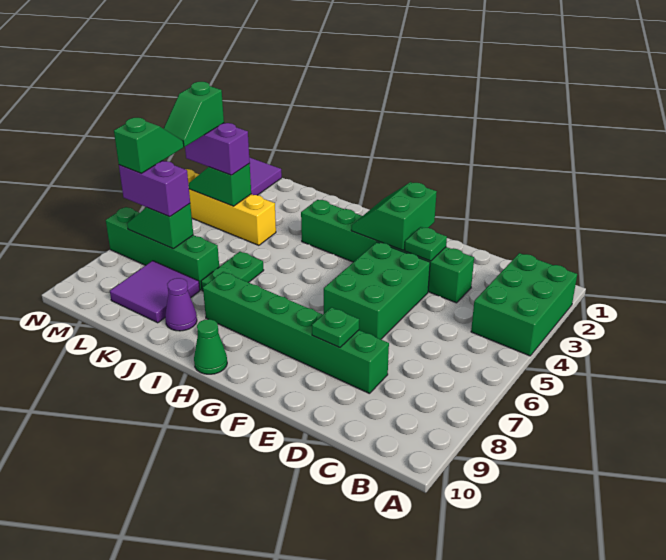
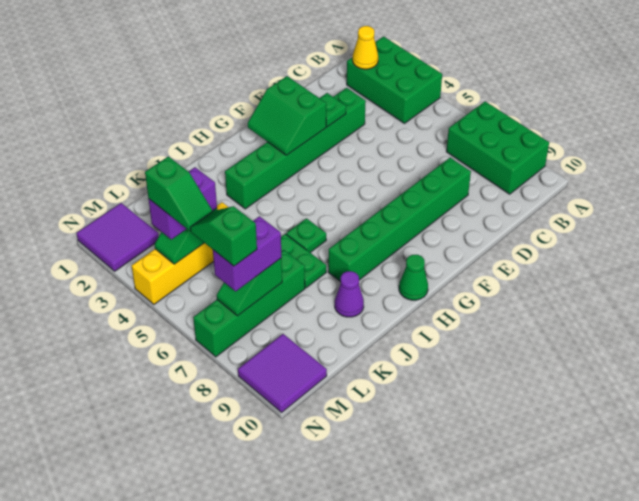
none -> yellow cone B2 level 2
green brick E4:F6 level 1 -> green brick A7:B9 level 1
green plate E8 level 2 -> green plate I6 level 1
purple tile K8:L9 level 1 -> purple tile M9:N10 level 1

